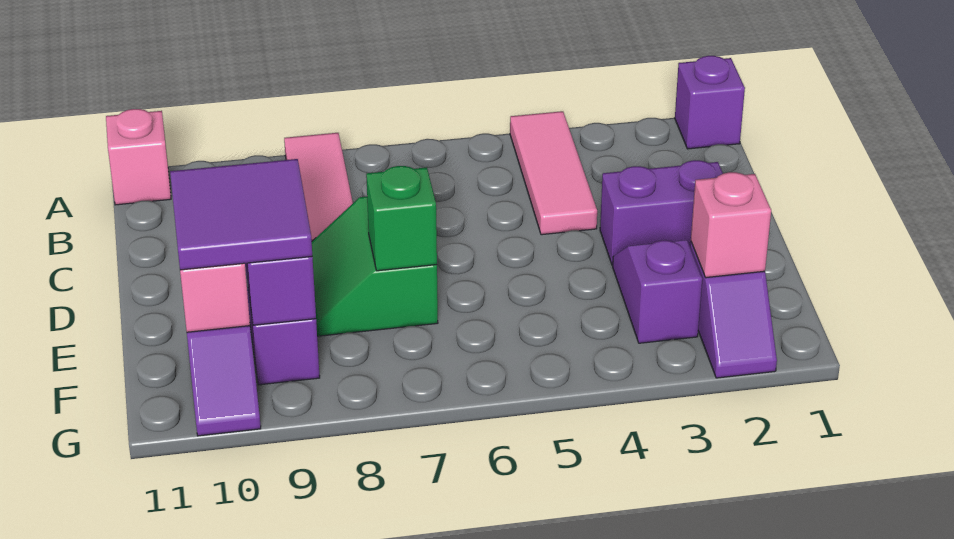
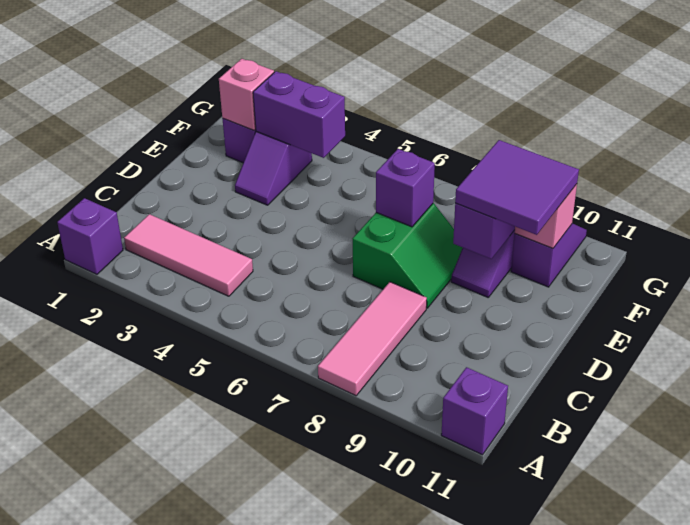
pink tile A4:C4 level 1 -> pink tile B2:B4 level 1
pink brick A11 level 1 -> purple brick A11 level 1
purple brick D2:D3 level 1 -> purple brick F3:F4 level 2
green brick E7 level 2 -> purple brick E7 level 2

